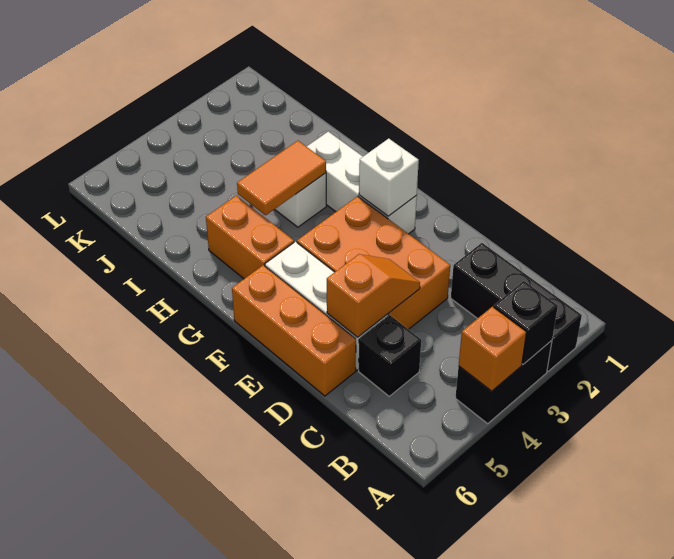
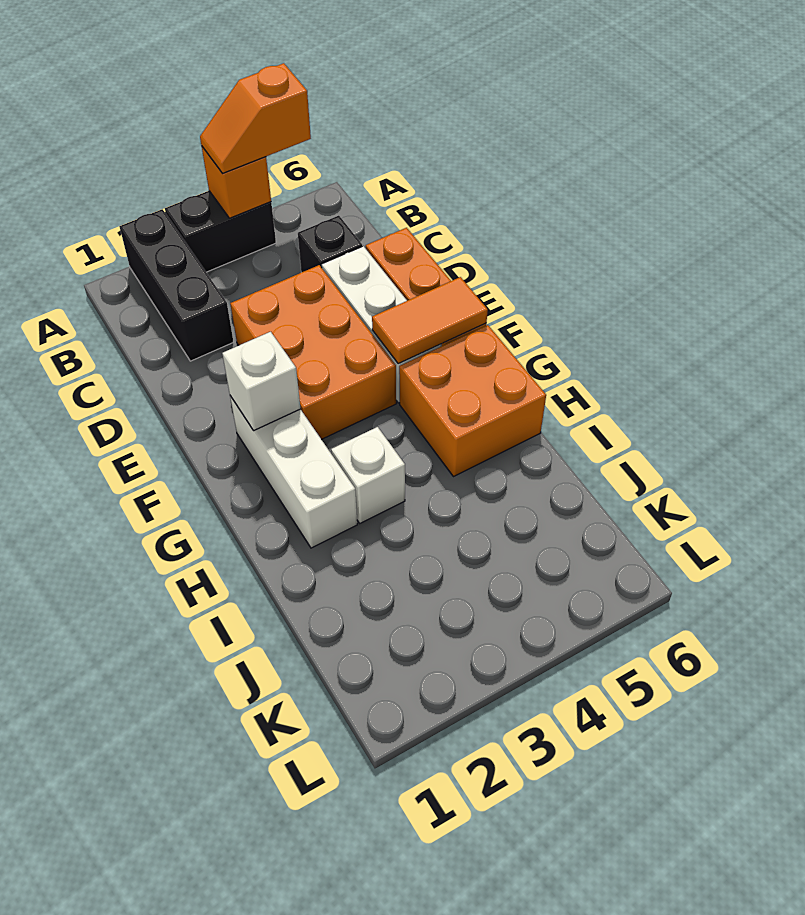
black brick A3 level 2 -> none
orange slope D4:D5 level 2 top 5 -> orange slope A4:A5 level 3 top 5
orange brick G5:H5 level 1 -> orange brick G5:H6 level 1
orange tile H3:H4 level 2 -> orange tile F5:F6 level 2

